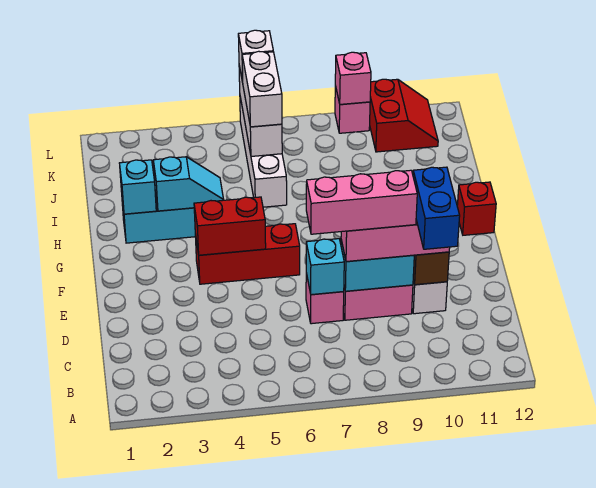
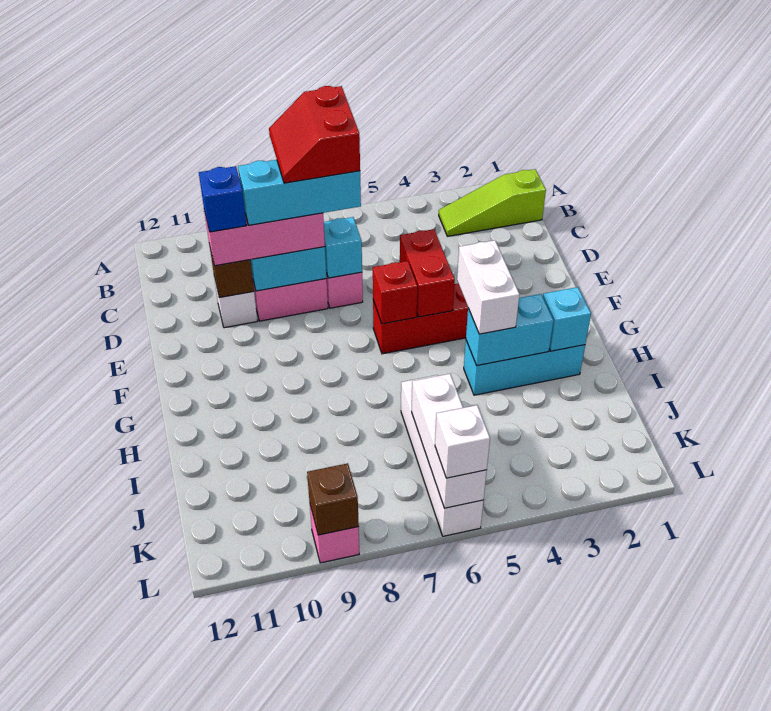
none -> lime slope B1:B3 level 1 top 1
blue brick C10:D10 level 4 -> blue brick D10 level 4
pink brick D7:D9 level 4 -> cyan brick D7:D9 level 4
red brick F4:F5 level 2 -> red brick E5:F5 level 2
red brick G12 level 1 -> red brick F6 level 2
cyan slope H3:H4 level 2 top 3 -> cyan brick H3:H4 level 2
white brick J6:K6 level 3 -> white brick G4:H4 level 3
red slope K10:L11 level 1 top 10 -> red slope C7:D8 level 5 top 7
pink brick L9 level 2 -> brown brick L9 level 2

